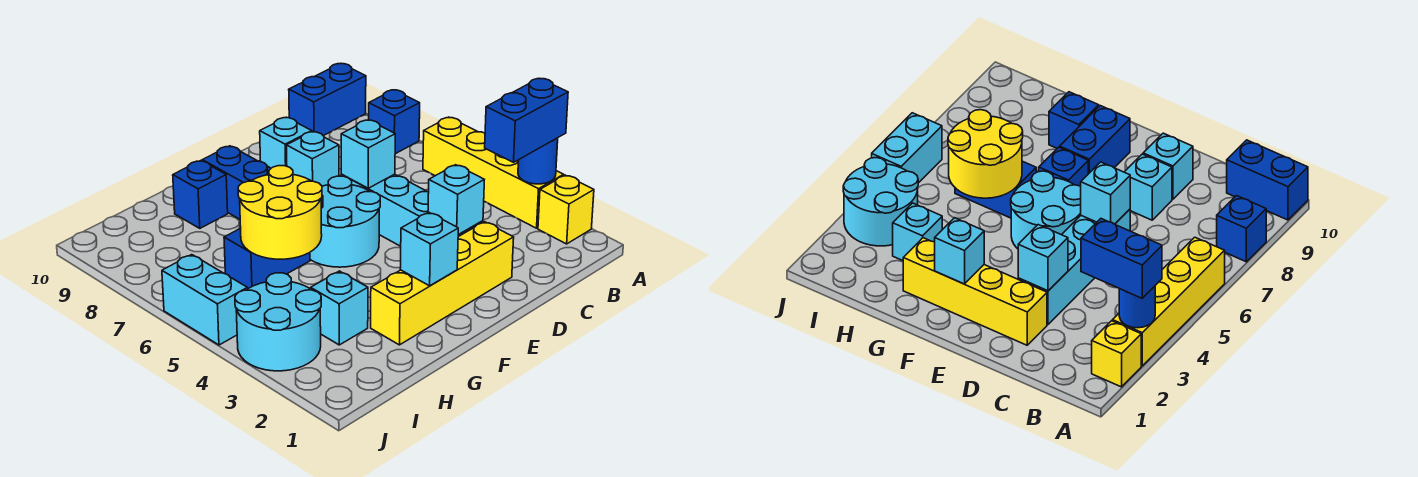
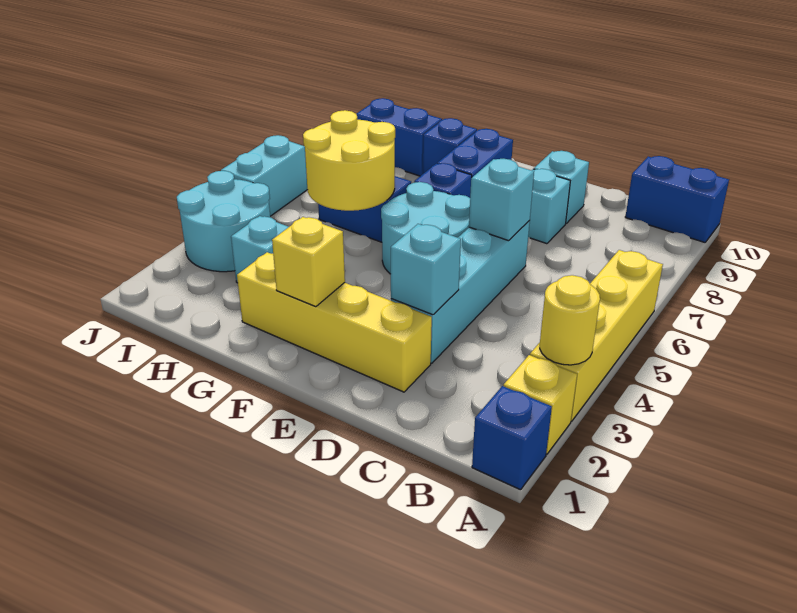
blue round brick A3 level 2 -> yellow round brick A3 level 2
blue brick A3:B3 level 3 -> blue brick H9:I9 level 1
blue brick A8 level 1 -> blue brick A1 level 1
cyan brick F2 level 2 -> yellow brick F2 level 2

